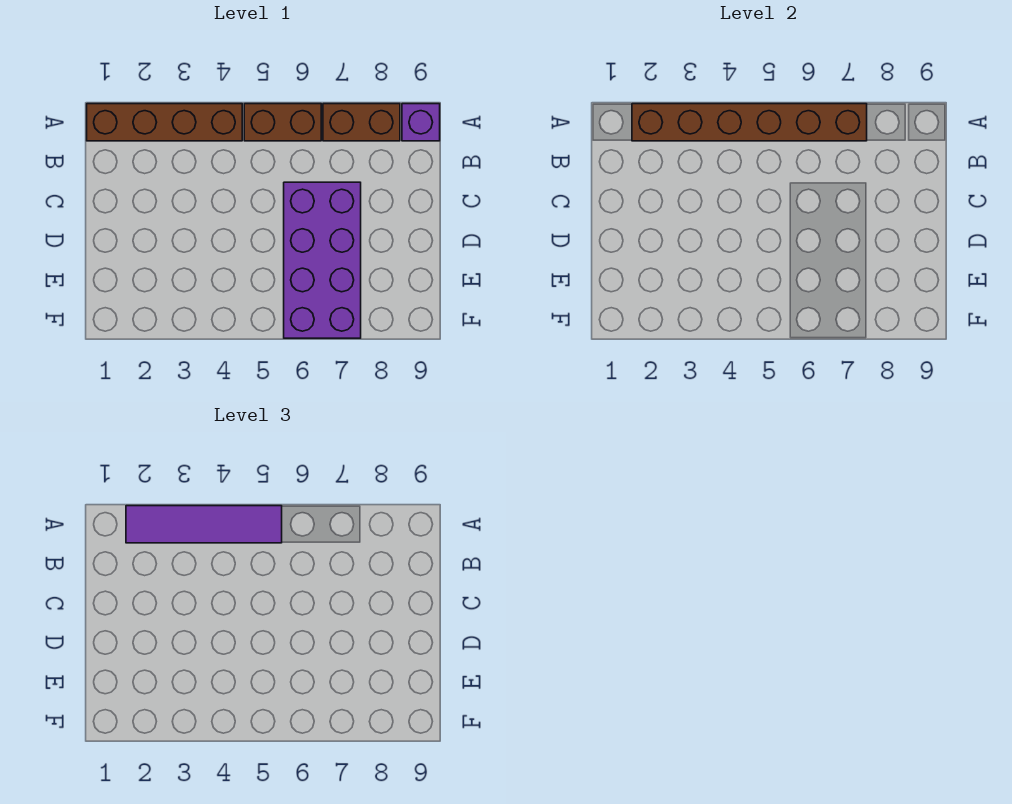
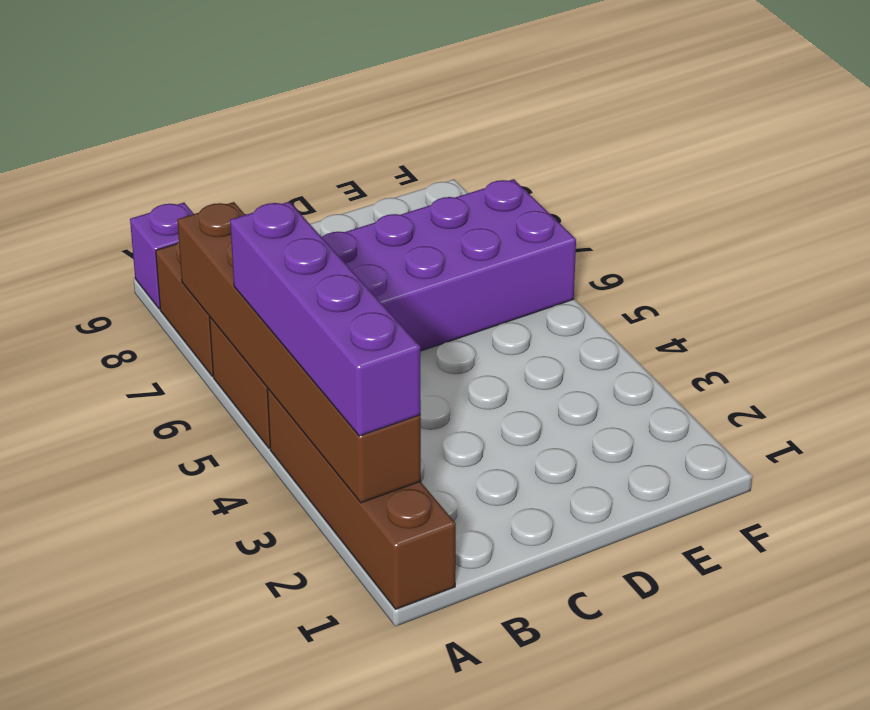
purple tile A2:A5 level 3 -> purple brick A2:A5 level 3

